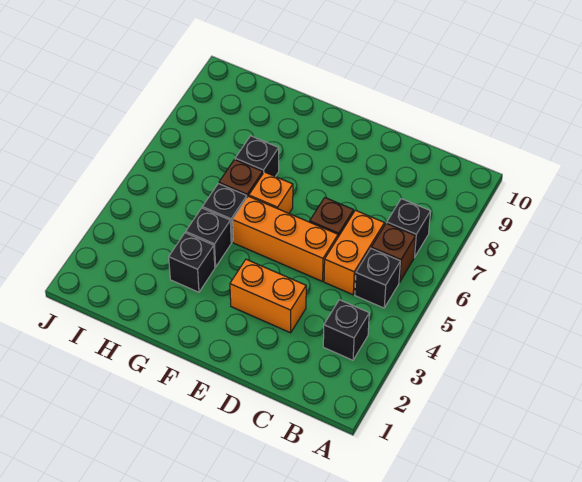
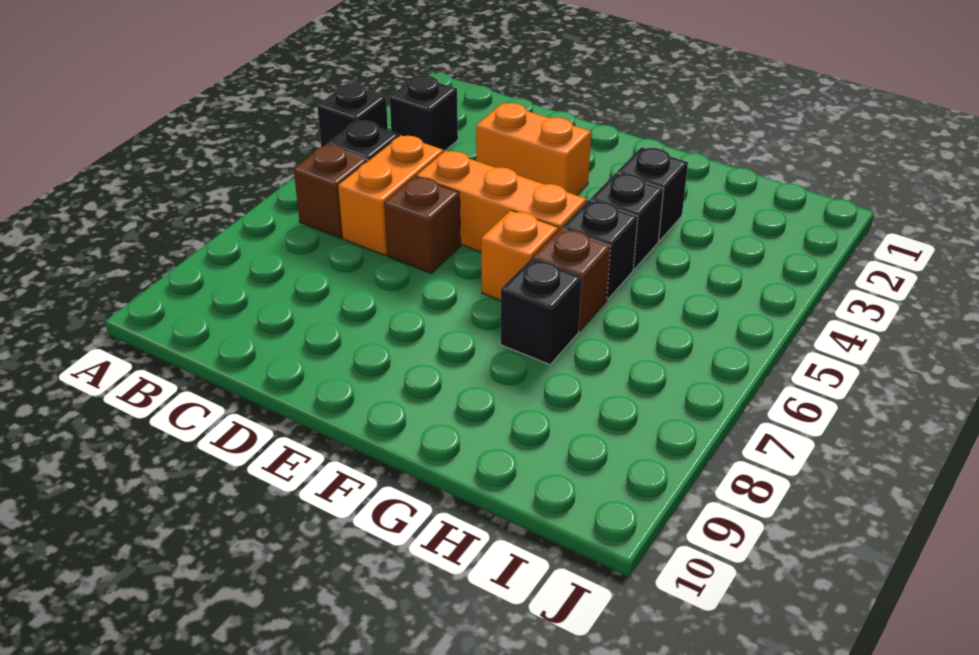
black brick B7 level 1 -> black brick A4 level 1

